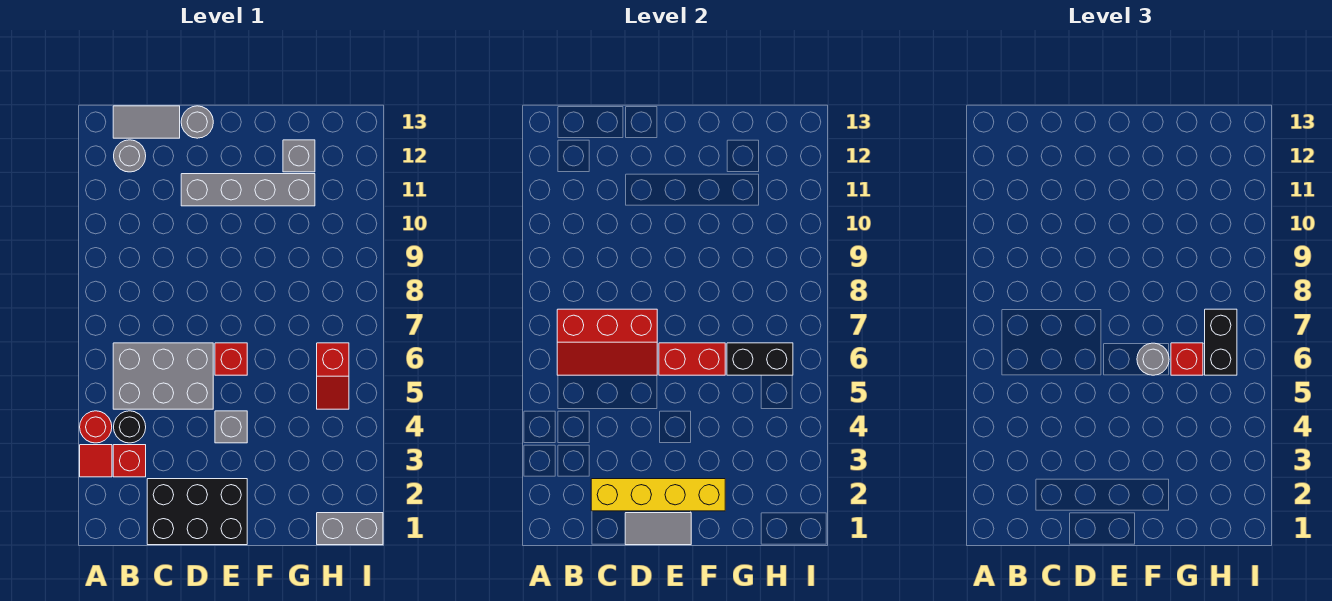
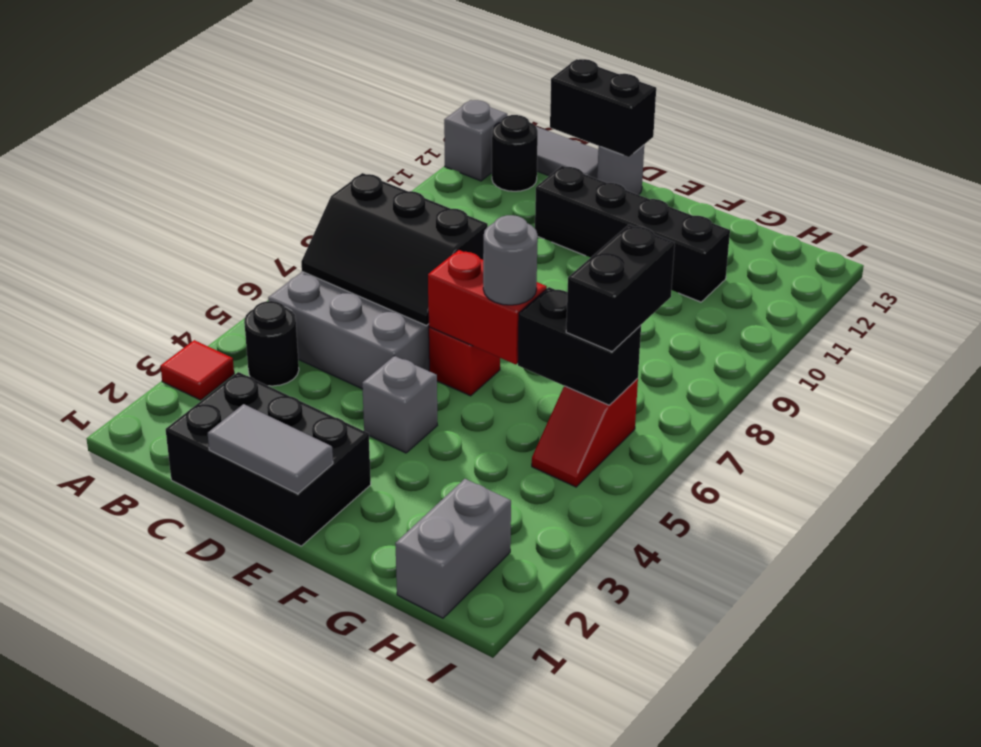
red round brick A4 level 1 -> none
red brick B3 level 1 -> none
red slope B6:D7 level 2 top 7 -> black slope B6:D7 level 2 top 7
grey round brick B12 level 1 -> black round brick B12 level 1
yellow brick C2:F2 level 2 -> none
none -> black brick C13:D13 level 2
grey brick D11:G11 level 1 -> black brick D11:G11 level 1
red brick G6 level 3 -> none
grey brick G12 level 1 -> grey brick A12 level 1
grey brick H1:I1 level 1 -> grey brick H1:H2 level 1

